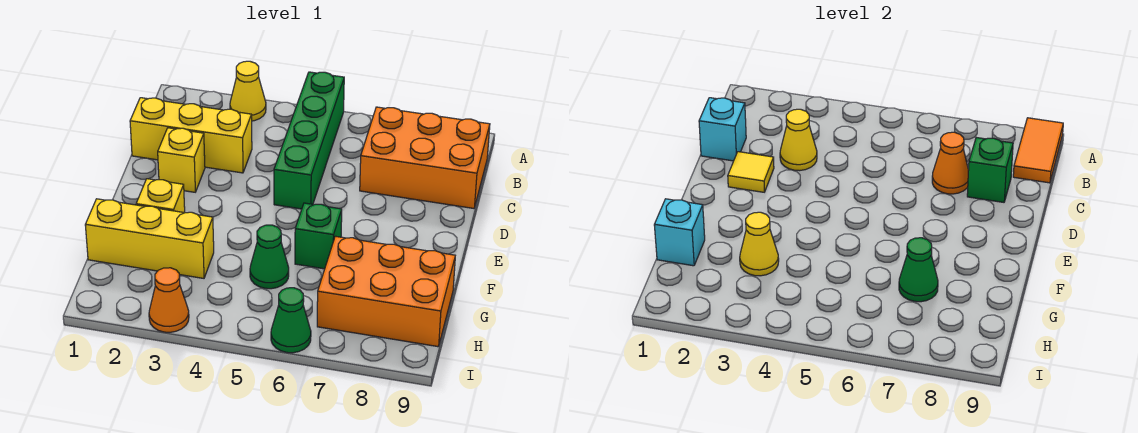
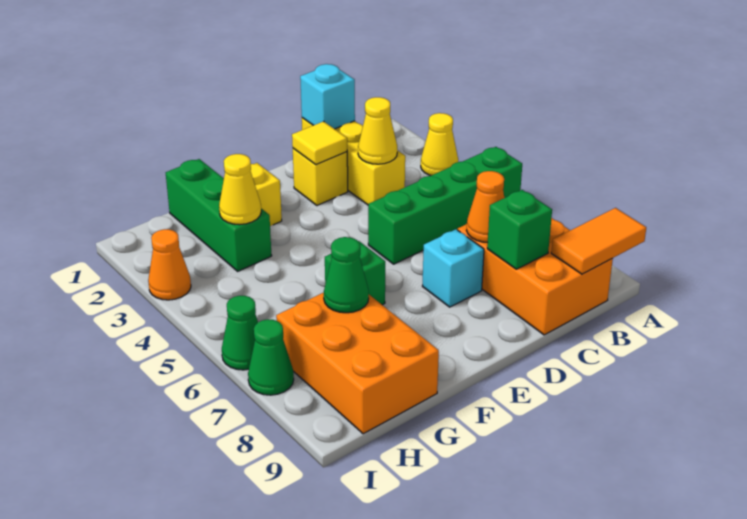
yellow brick G1:G3 level 1 -> green brick G1:G3 level 1
cyan brick G1 level 2 -> cyan brick D7 level 1
green cone G5 level 1 -> green cone I7 level 1

